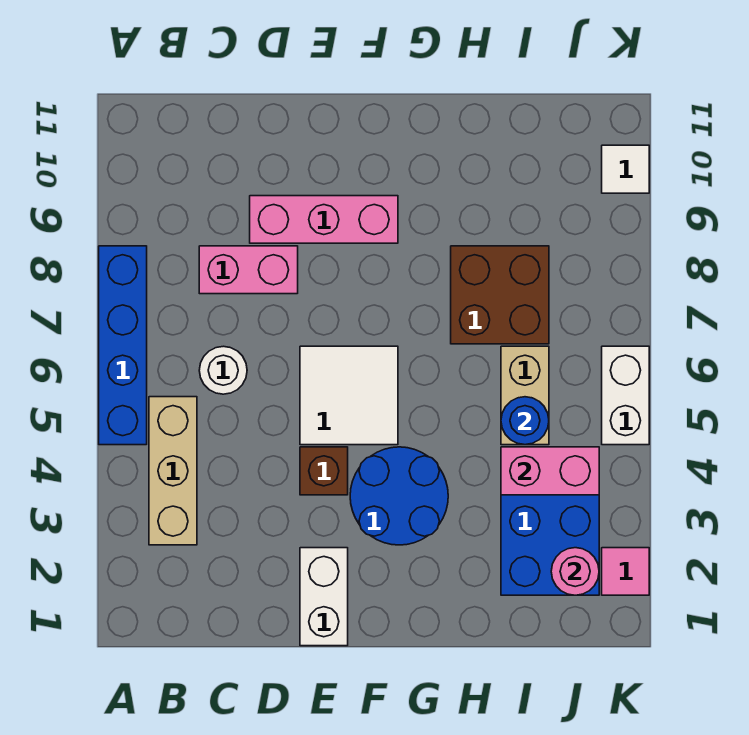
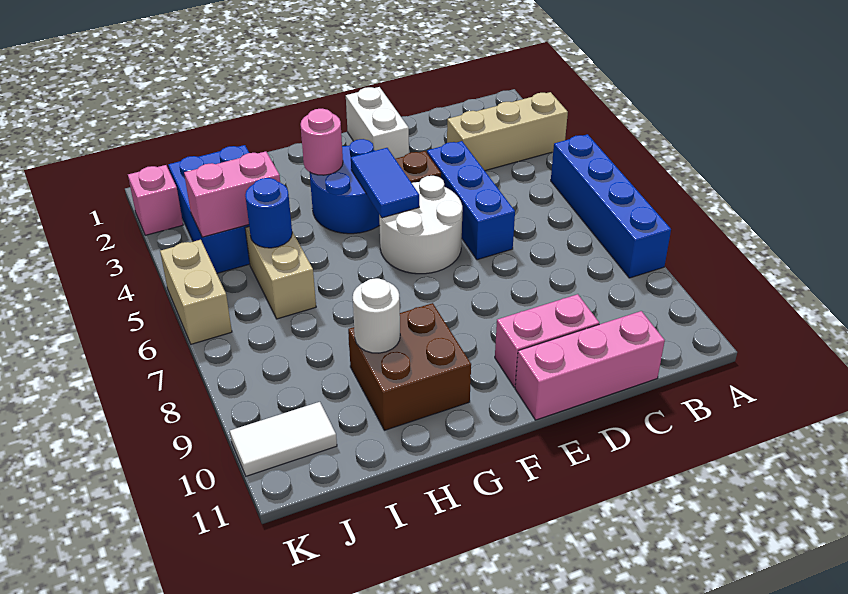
tan brick B3:B5 level 1 -> tan brick A3:C3 level 1
white round brick C6 level 1 -> white round brick H9 level 2
pink brick C8:D8 level 1 -> pink brick D10:E10 level 1
none -> blue brick D4:D6 level 1
pink brick D9:F9 level 1 -> pink brick C11:E11 level 1
white tile E5:F6 level 1 -> white round brick E5:F6 level 1
none -> blue tile F4:F5 level 2
brown brick H7:I8 level 1 -> brown brick G9:H10 level 1
pink round brick J2 level 2 -> pink round brick G3 level 2
pink tile K2 level 1 -> pink brick K2 level 1
white brick K5:K6 level 1 -> tan brick K5:K6 level 1
white tile K10 level 1 -> white tile J10:K10 level 1

